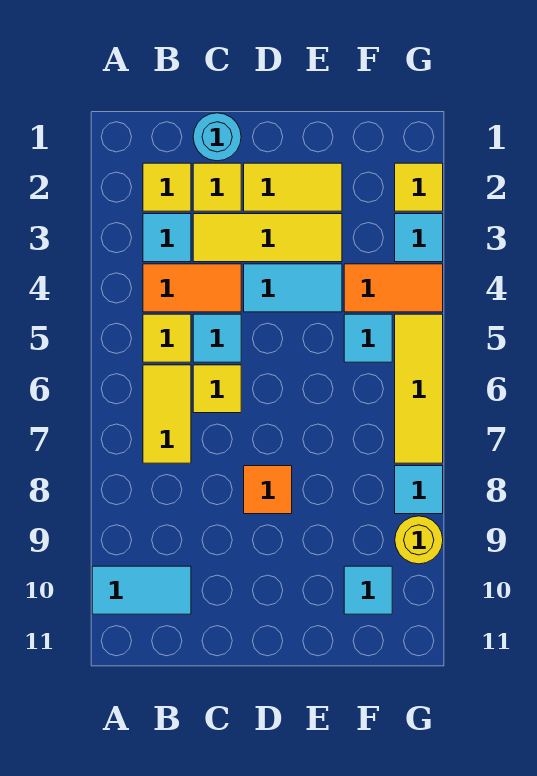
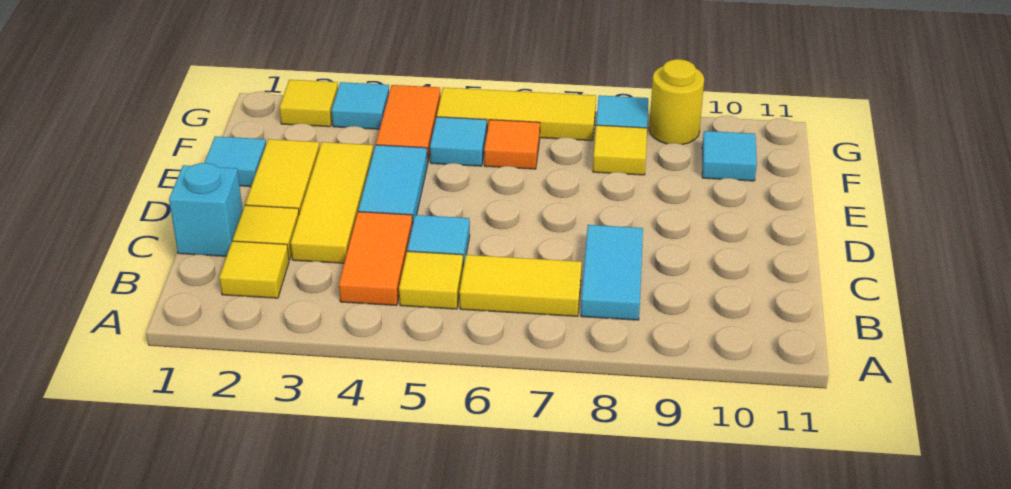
cyan tile A10:B10 level 1 -> cyan tile B8:C8 level 1
cyan tile B3 level 1 -> cyan tile E1 level 1
cyan round brick C1 level 1 -> cyan brick C1 level 1
yellow tile C6 level 1 -> yellow tile F8 level 1
orange tile D8 level 1 -> orange tile F6 level 1

